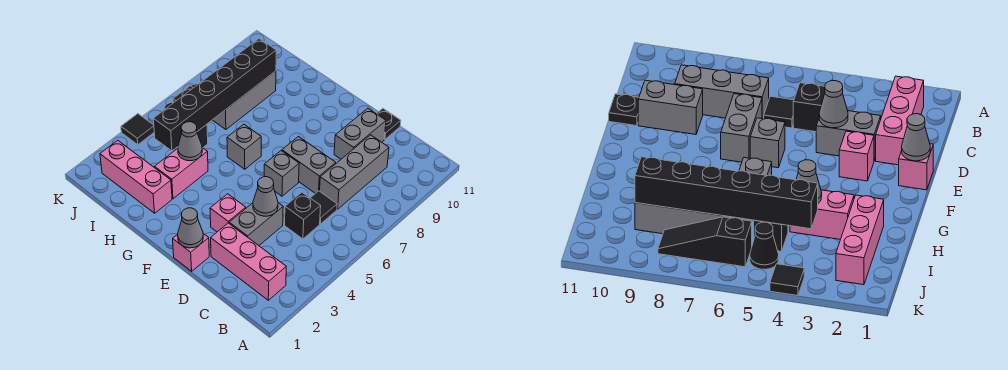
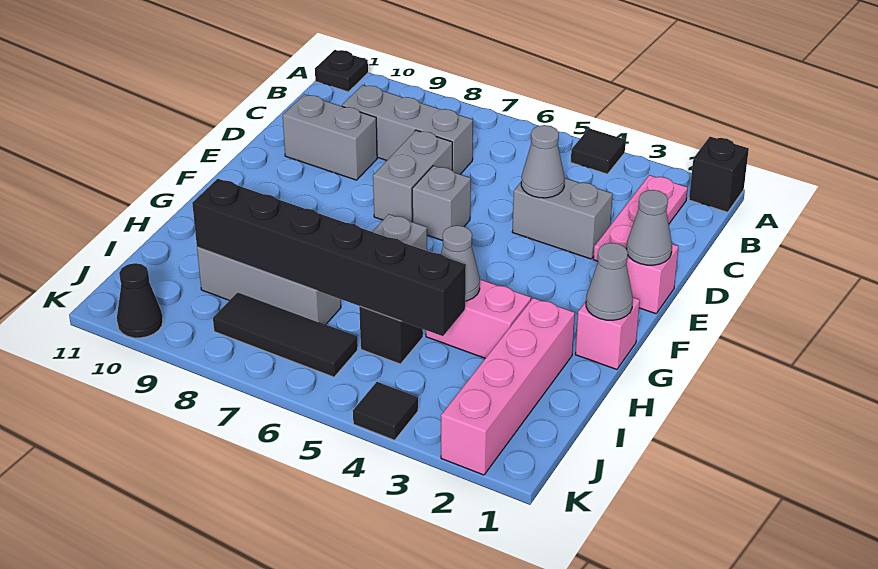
pink brick B2:D2 level 1 -> pink plate B2:D2 level 1
black brick C5 level 1 -> black brick A1 level 1
black tile C6 level 1 -> black tile A4 level 1
black plate D11 level 1 -> black plate A11 level 1
pink brick E3 level 1 -> pink brick G1 level 1
none -> grey cone G1 level 2
pink brick H2:J2 level 1 -> pink brick H2:K2 level 1
black cone J5 level 1 -> black cone K10 level 1
black slope J6:J8 level 1 top 6 -> black tile J6:J8 level 1

